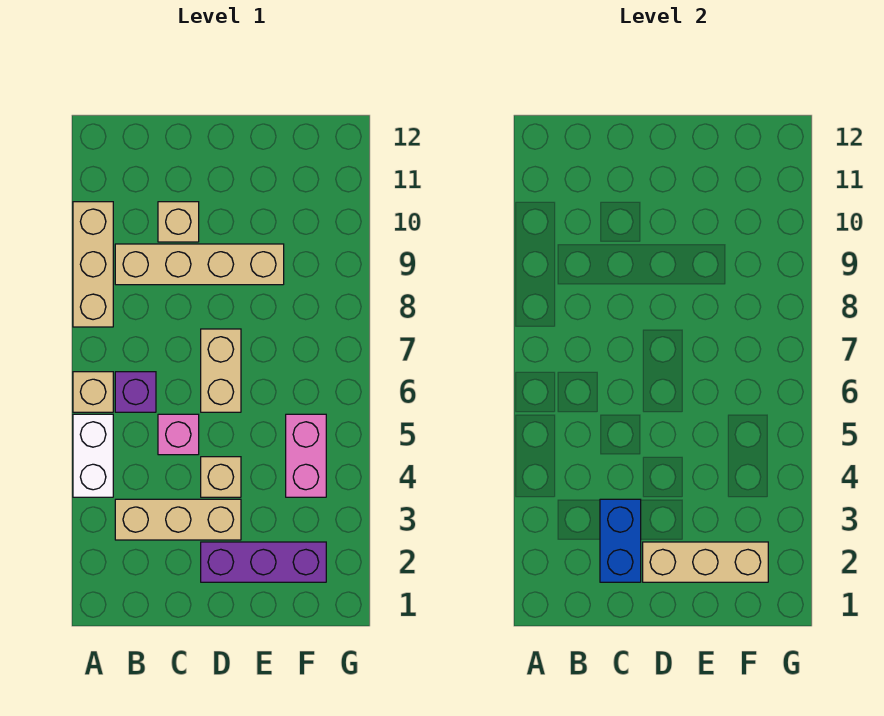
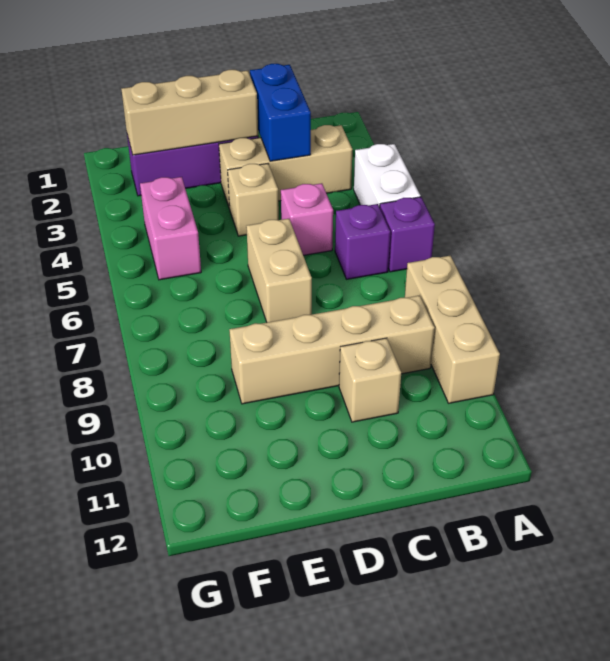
tan brick A6 level 1 -> purple brick A6 level 1

